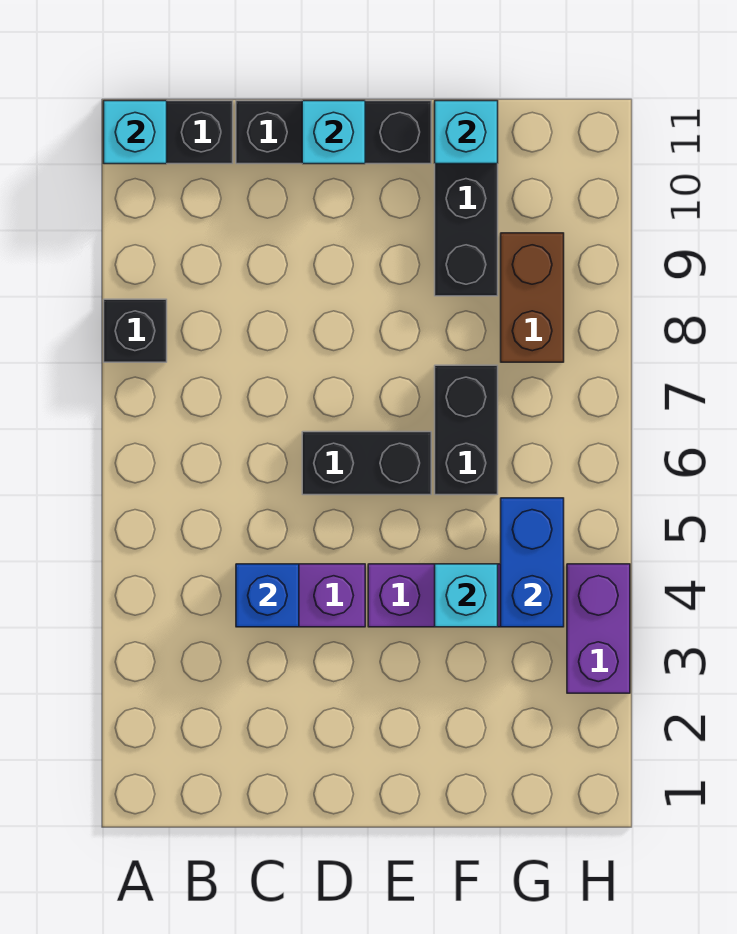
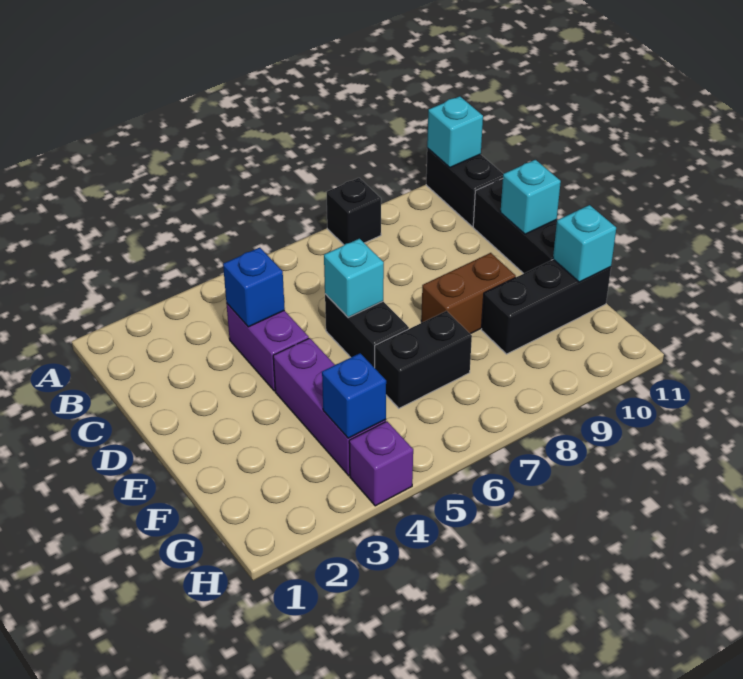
cyan brick F4 level 2 -> cyan brick D6 level 2
blue brick G4:G5 level 2 -> blue brick G4 level 2
brown brick G8:G9 level 1 -> brown brick E8:E9 level 1
purple brick H3:H4 level 1 -> purple brick H4 level 1

